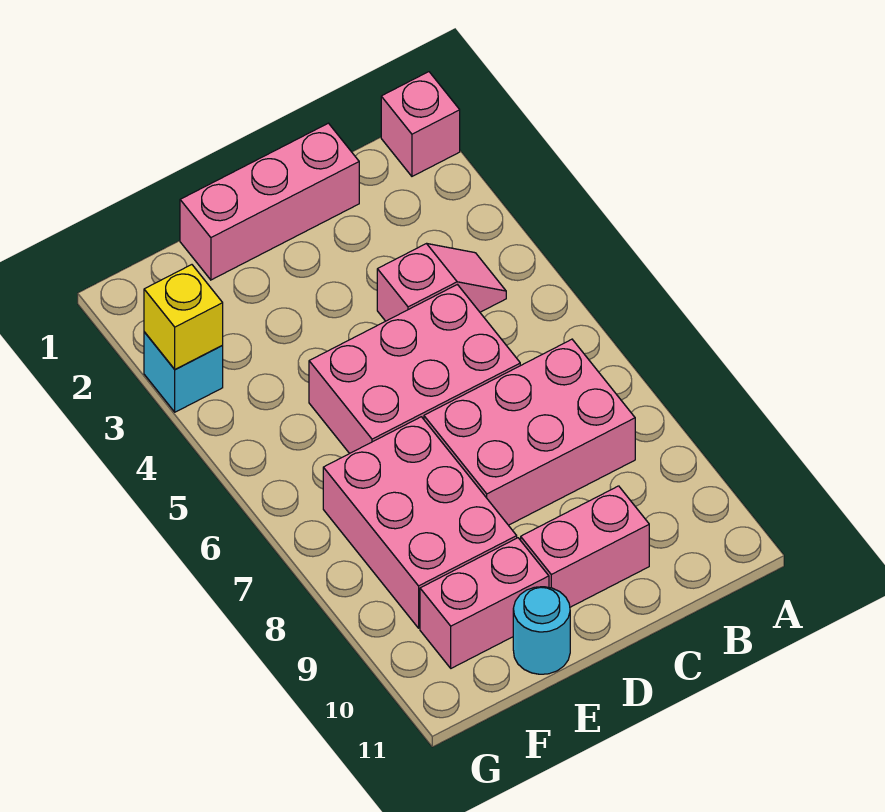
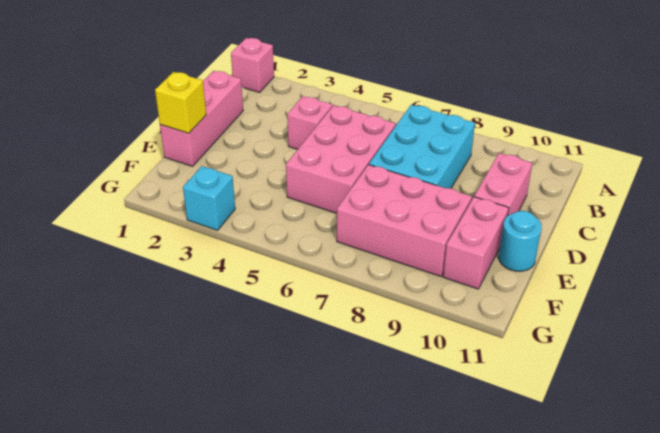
pink brick B7:D8 level 1 -> cyan brick B7:D8 level 1
yellow brick G3 level 2 -> yellow brick E1 level 2

